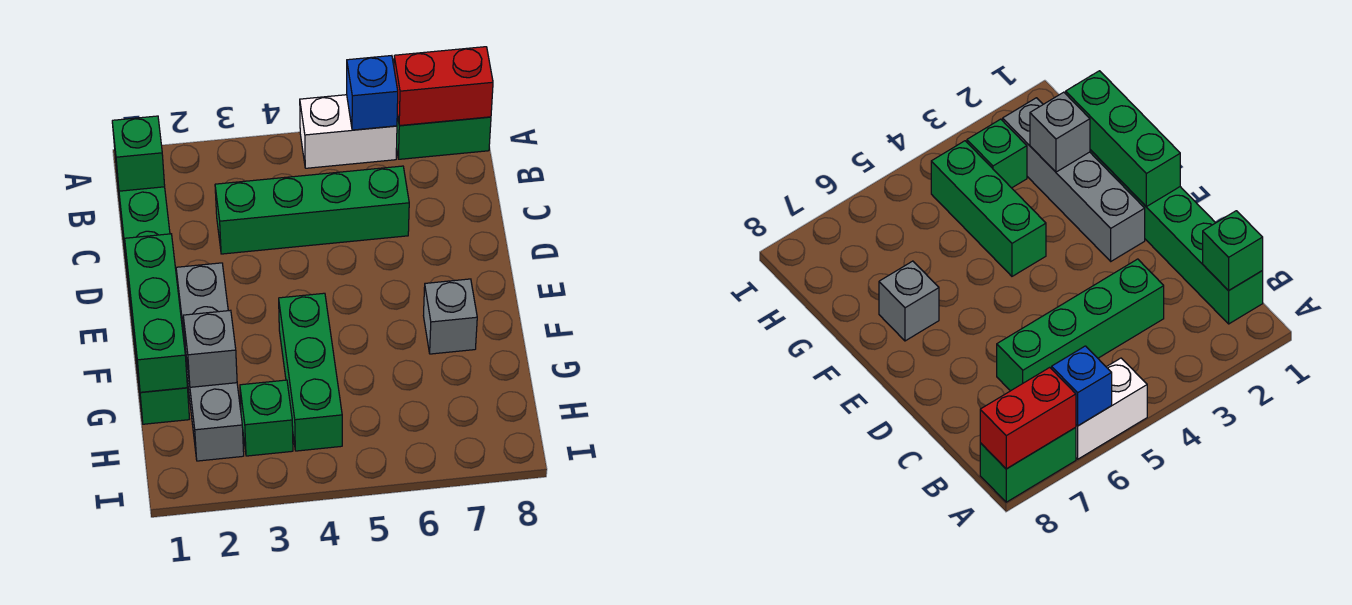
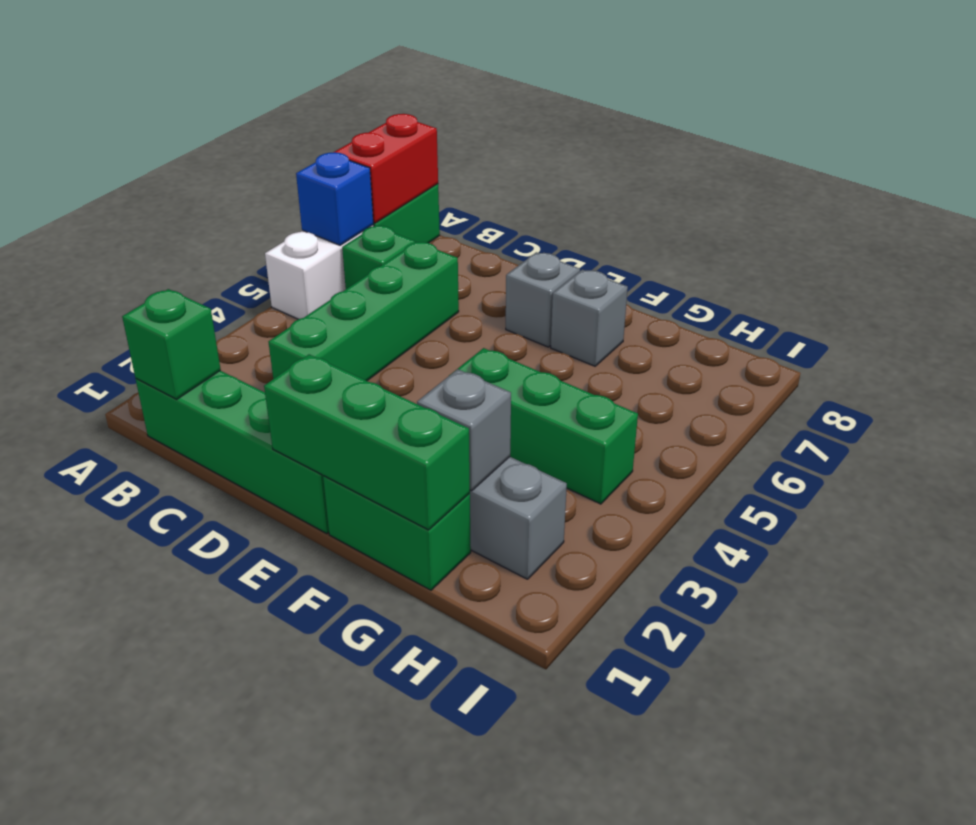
none -> grey brick E7 level 1
green brick H3 level 1 -> green brick B6 level 1

